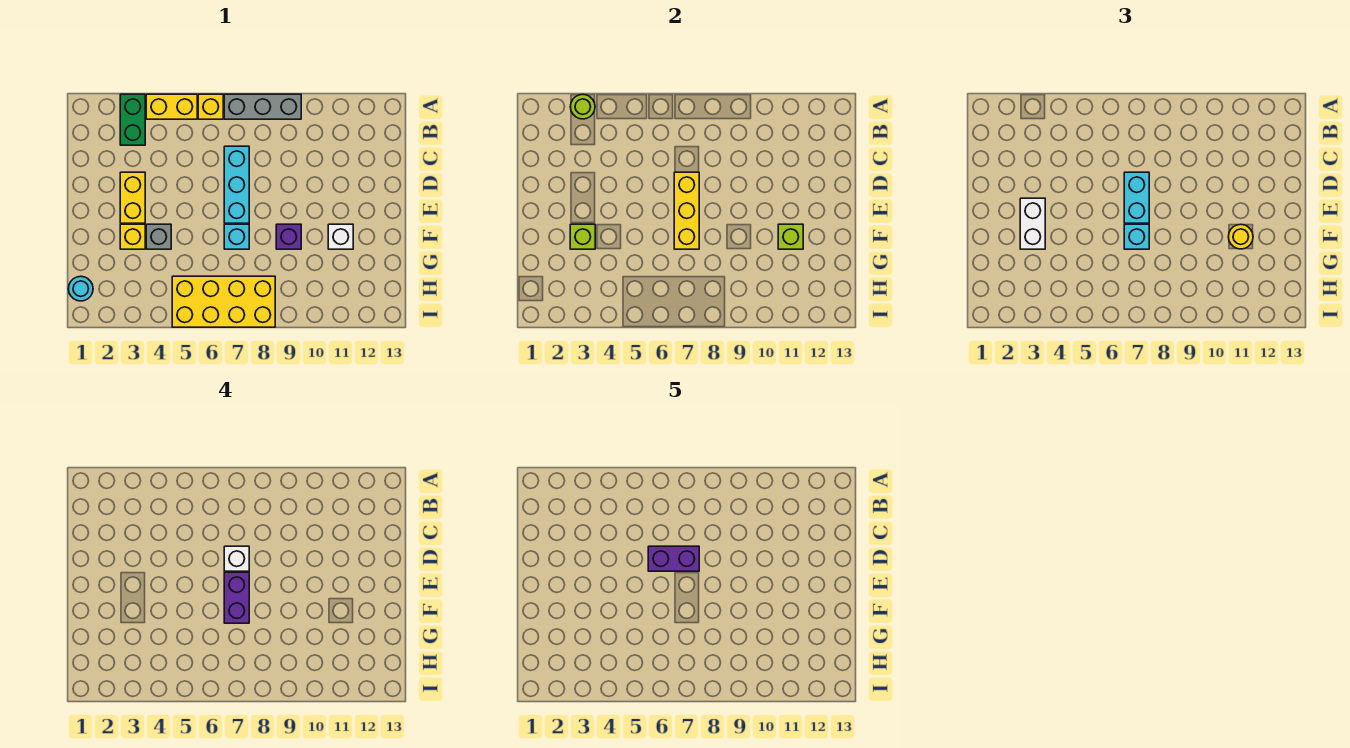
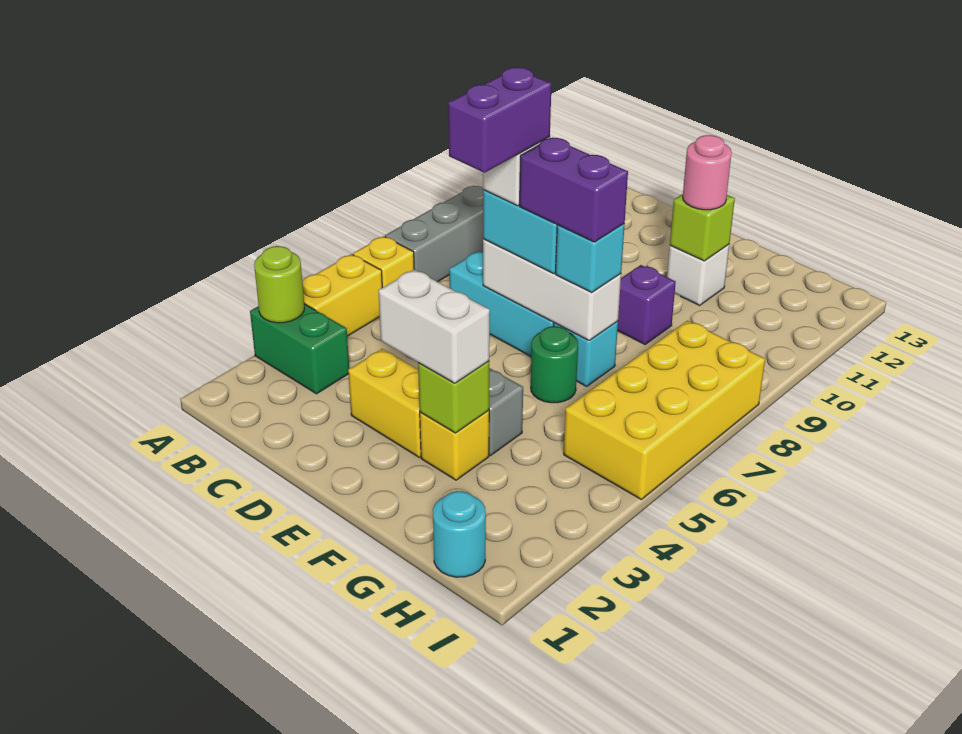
yellow brick D7:F7 level 2 -> white brick D7:F7 level 2
none -> green round brick F6 level 1
yellow round brick F11 level 3 -> pink round brick F11 level 3

